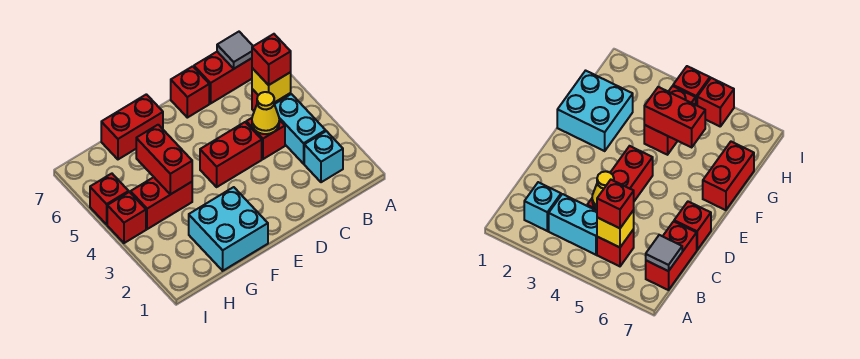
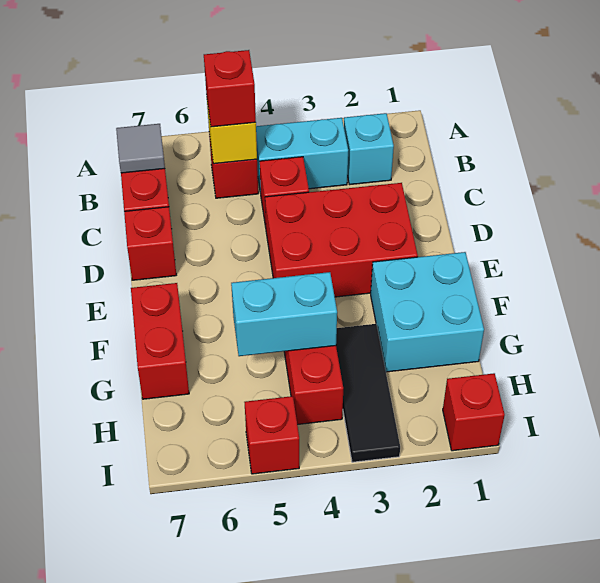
yellow cone C4 level 2 -> none
red brick D4:E4 level 1 -> red brick D2:E4 level 1
none -> black tile G3:I3 level 1
red brick G4:G5 level 2 -> cyan brick G4:G5 level 2
red brick I4 level 1 -> red brick I1 level 1

